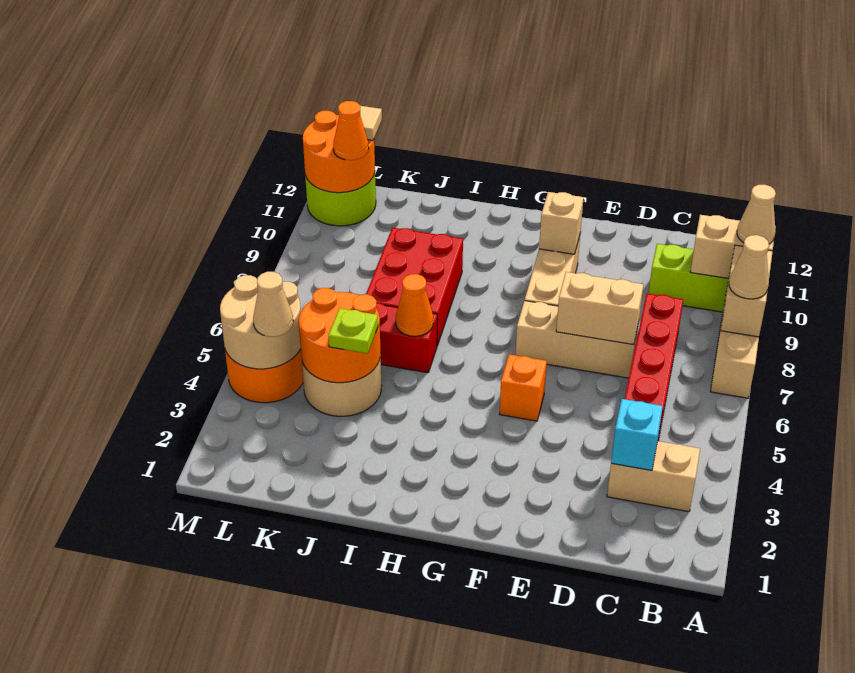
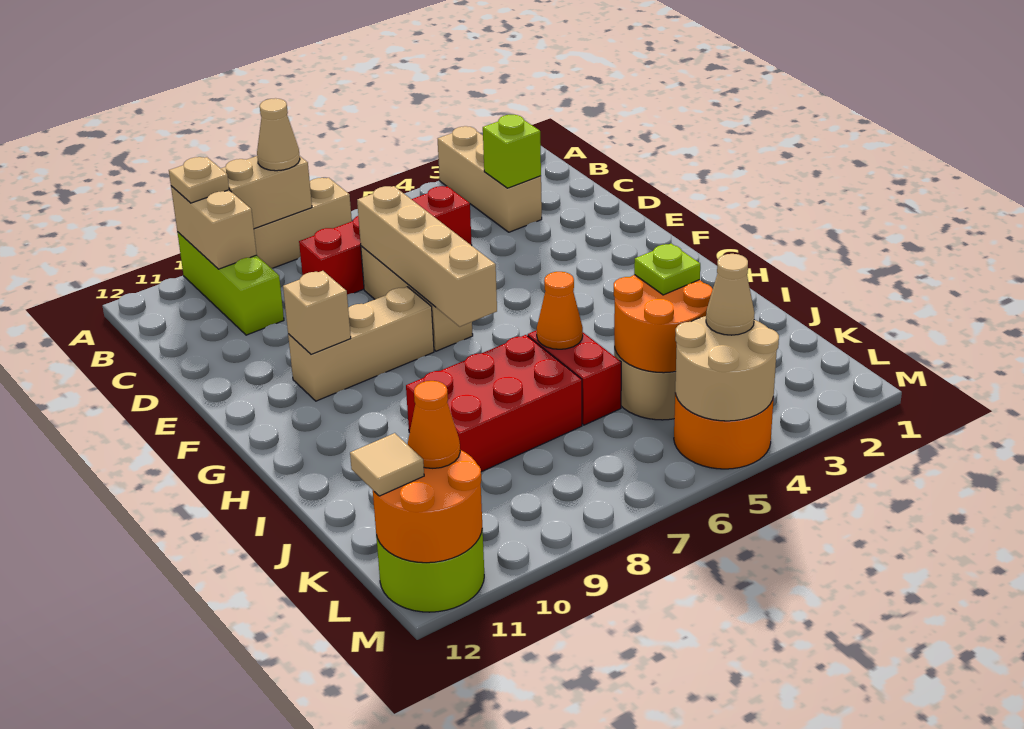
tan cone A10 level 3 -> tan plate A10 level 3
tan brick B3:C3 level 1 -> tan brick A3:C3 level 1
cyan brick C3 level 2 -> lime brick C3 level 2
tan brick D7:E7 level 2 -> tan brick D7:G7 level 2
orange brick F5 level 1 -> none

